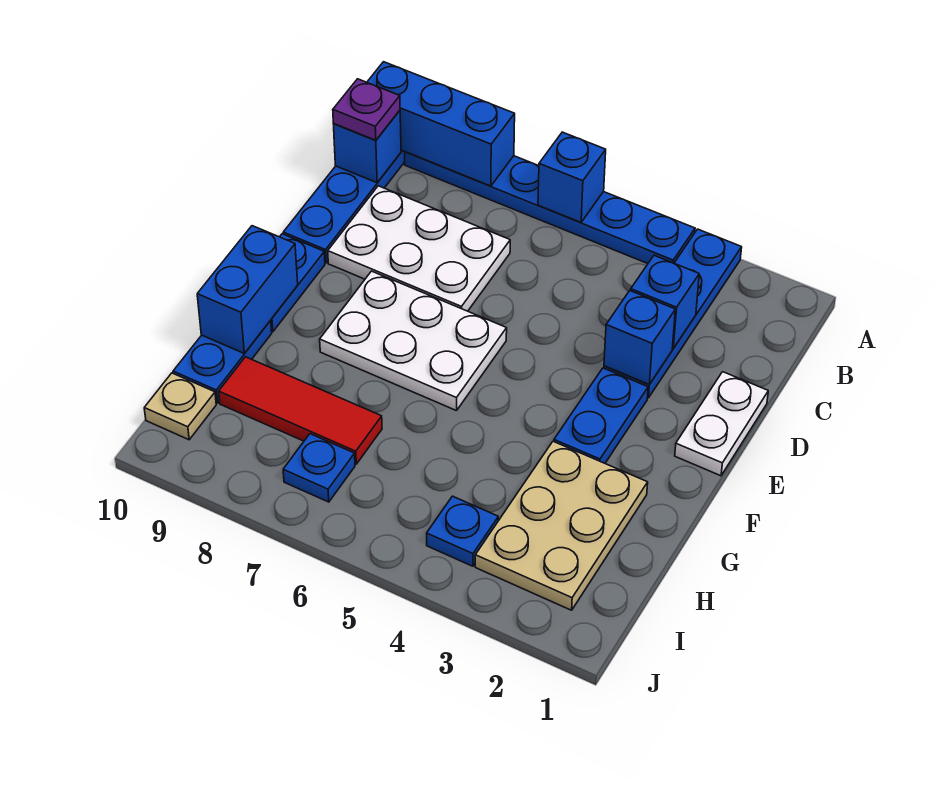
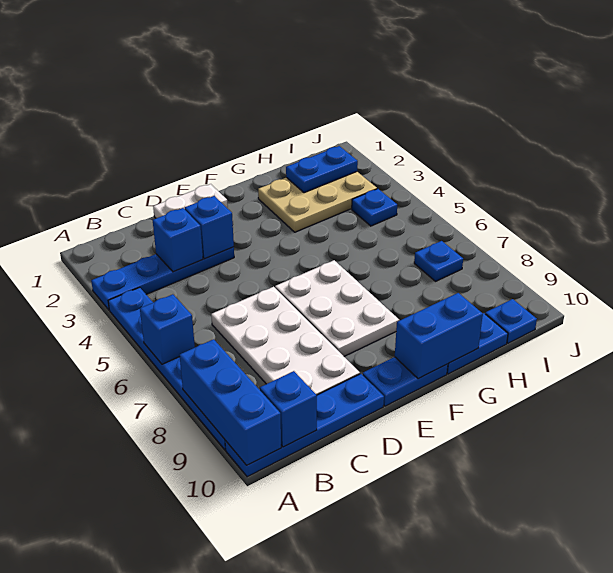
purple plate B10 level 3 -> none
white plate C7:D9 level 1 -> white plate C6:D9 level 1
blue plate E3:F3 level 1 -> blue plate H2:I2 level 2
red tile H7:H9 level 1 -> none
tan plate I10 level 1 -> blue plate I10 level 1

